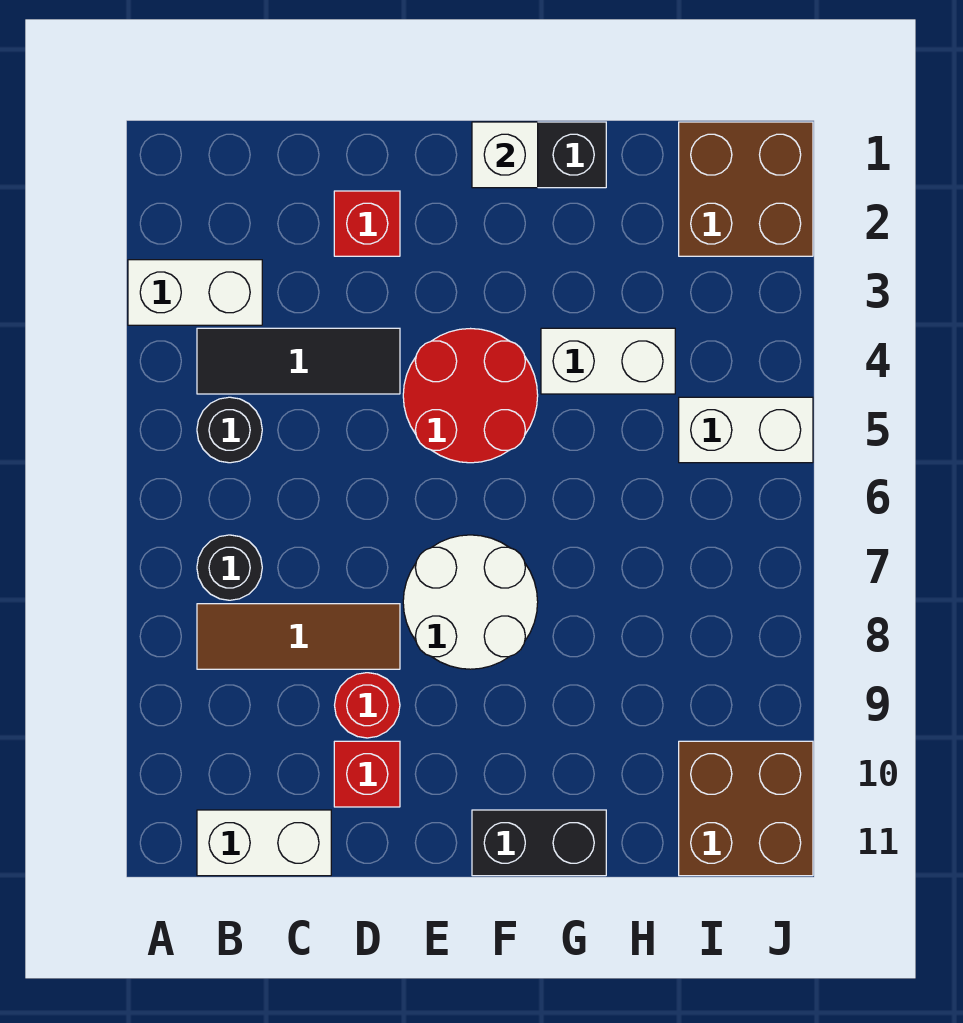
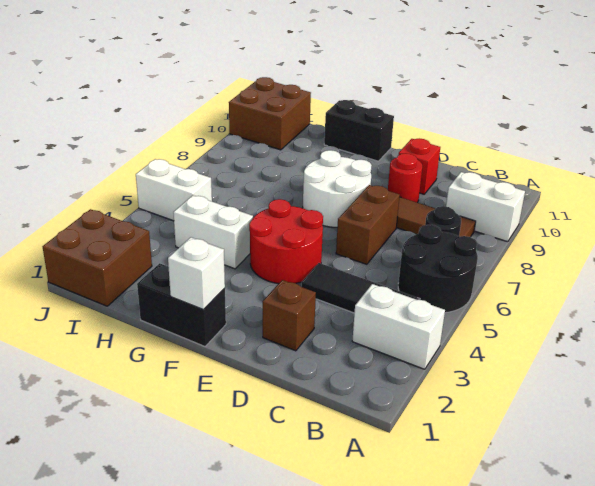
black round brick B5 level 1 -> black round brick A5:B6 level 1
white brick B11:C11 level 1 -> white brick A9:B9 level 1
red brick D2 level 1 -> brown brick D2 level 1
none -> brown brick D6:D7 level 1

